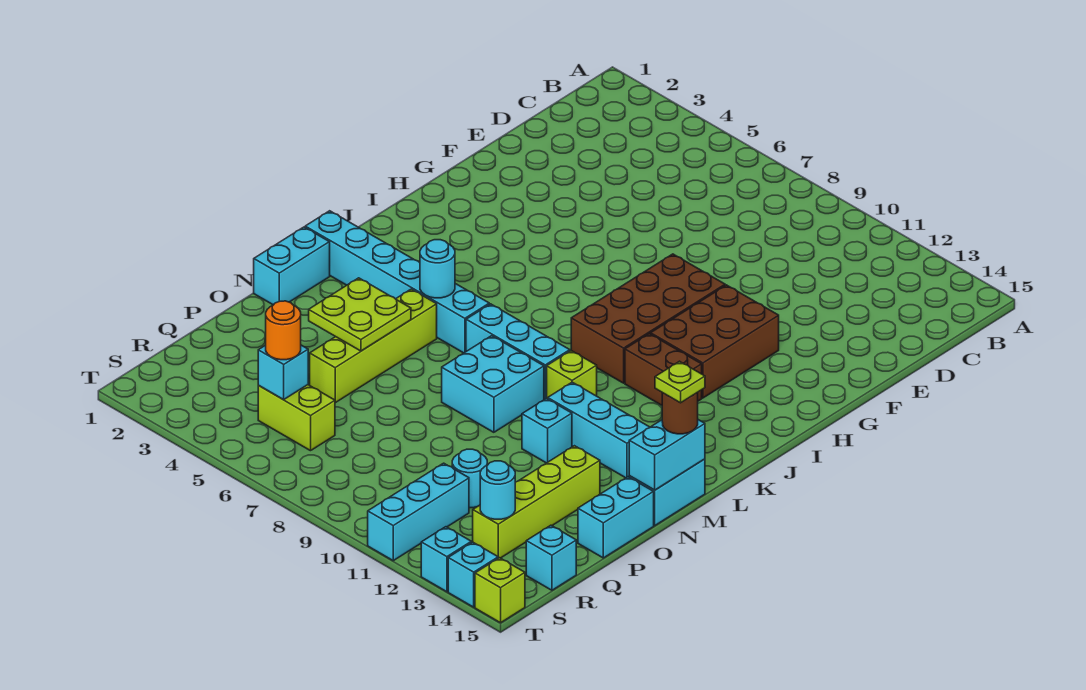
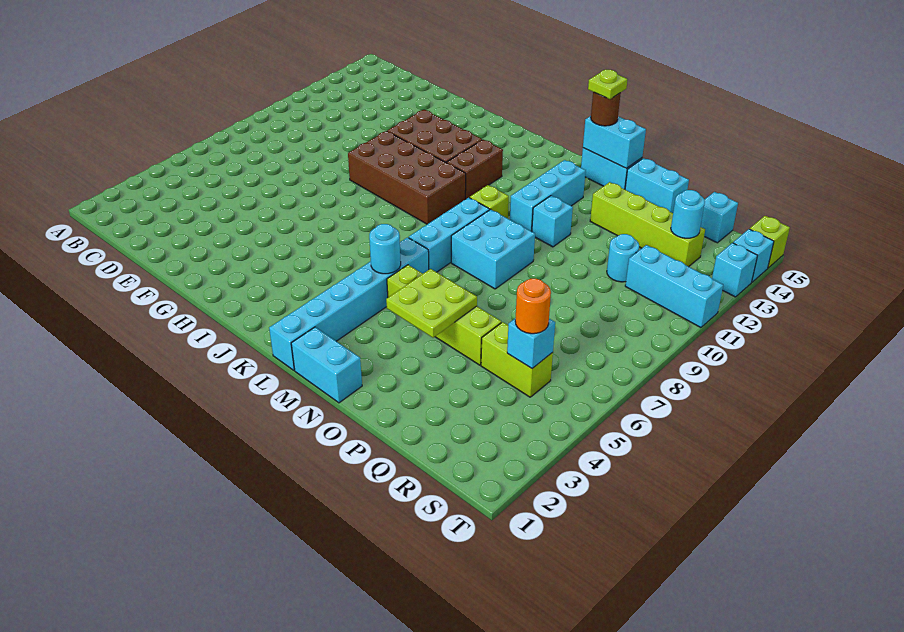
lime brick R5:R6 level 1 -> lime brick Q5:R5 level 1

